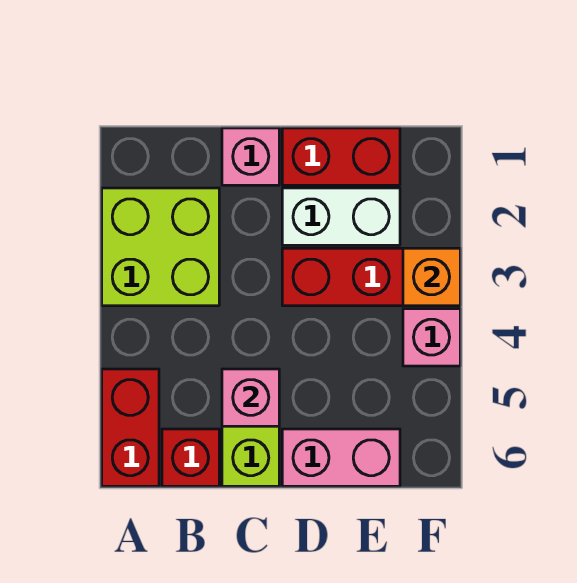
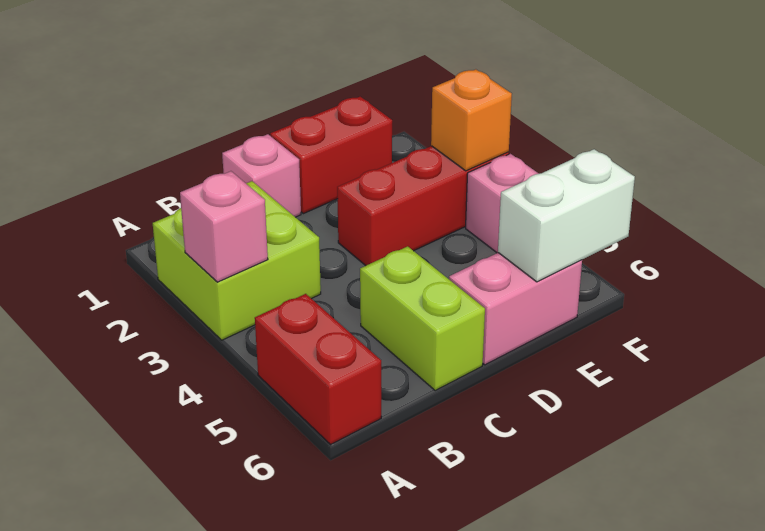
red brick B6 level 1 -> none
pink brick C5 level 2 -> pink brick A3 level 2
white brick D2:E2 level 1 -> white brick E6:F6 level 2

